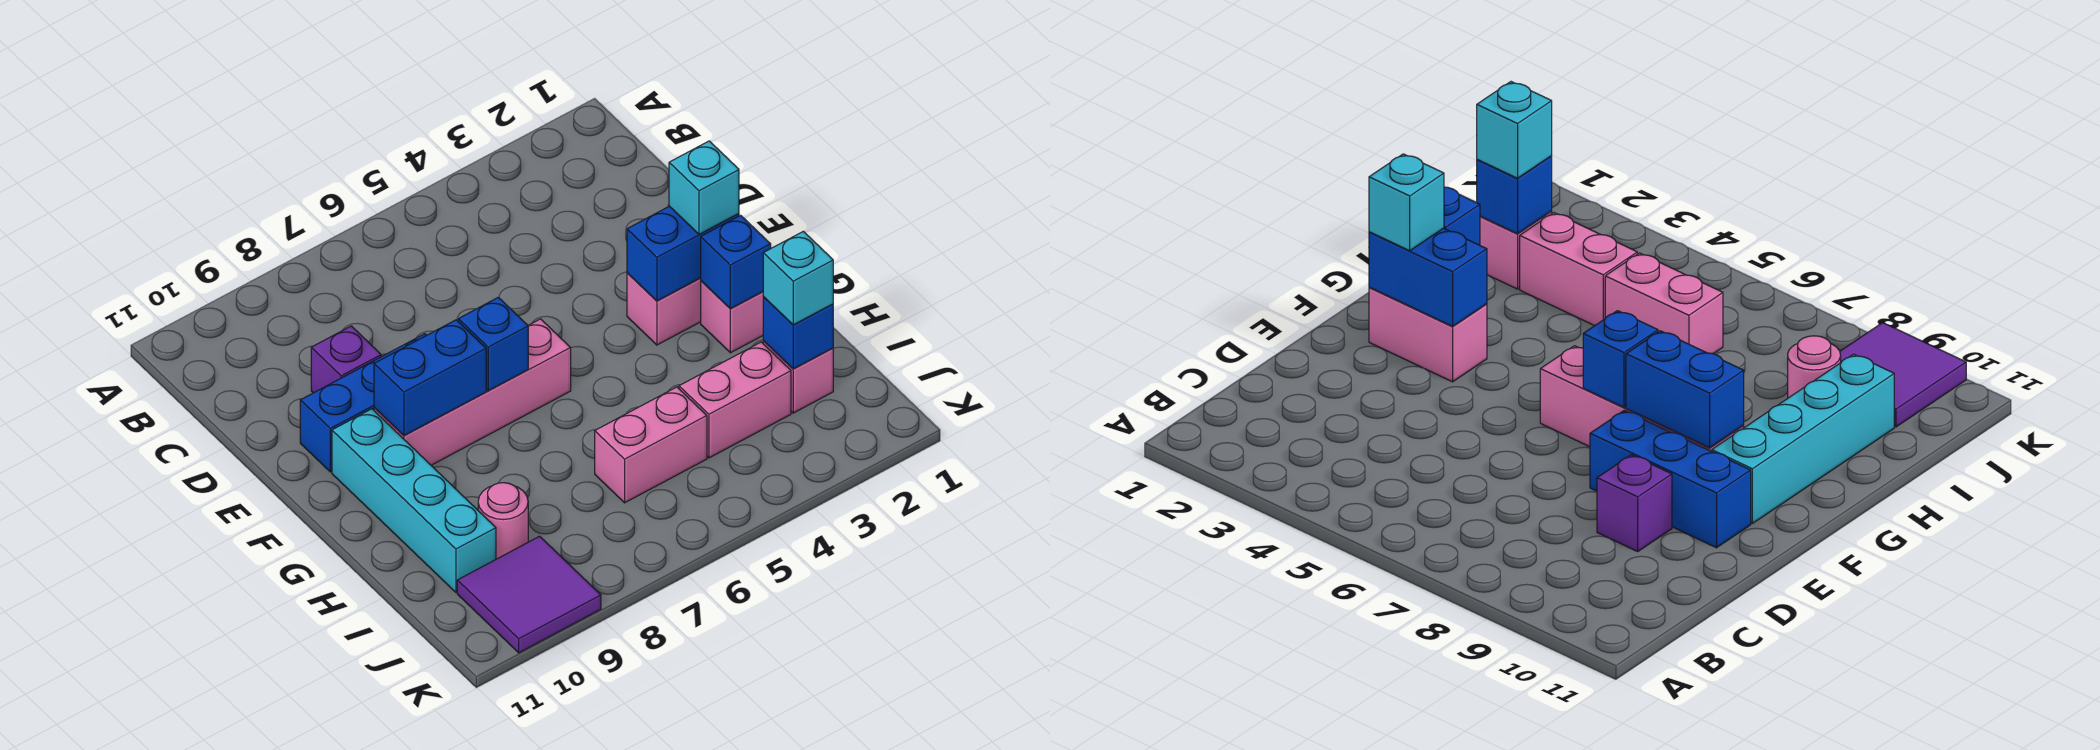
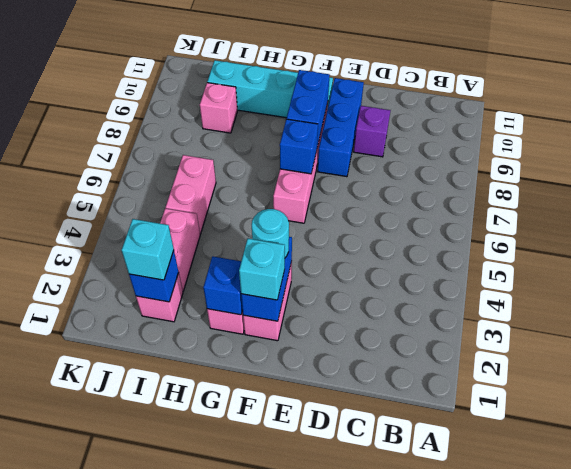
none -> cyan round brick F3 level 3
pink round brick I9 level 1 -> pink brick I9 level 1
purple tile J9:K10 level 1 -> none

